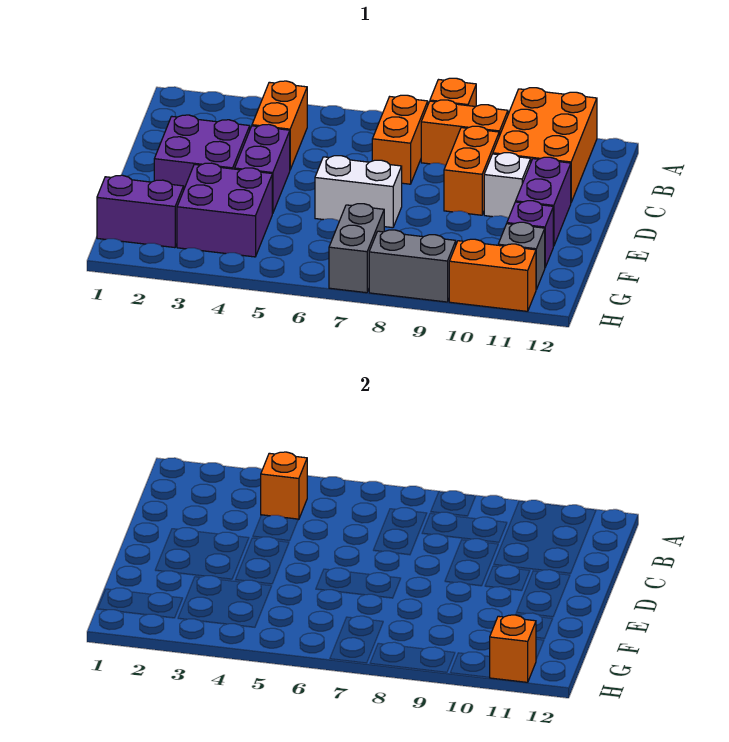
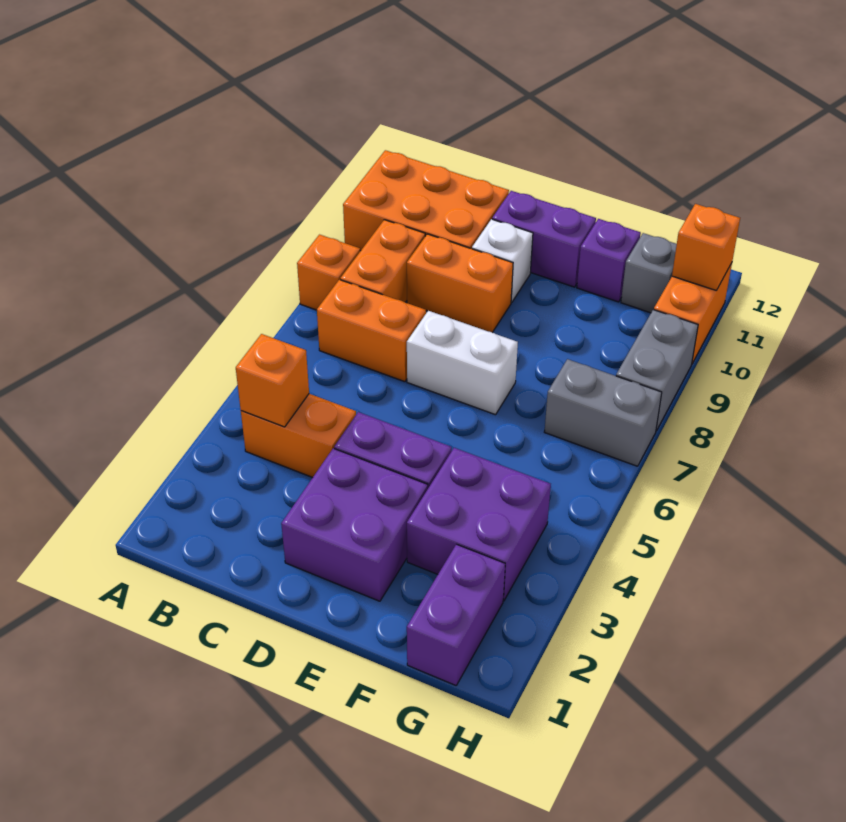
white brick E6:E7 level 1 -> white brick D7:E7 level 1

